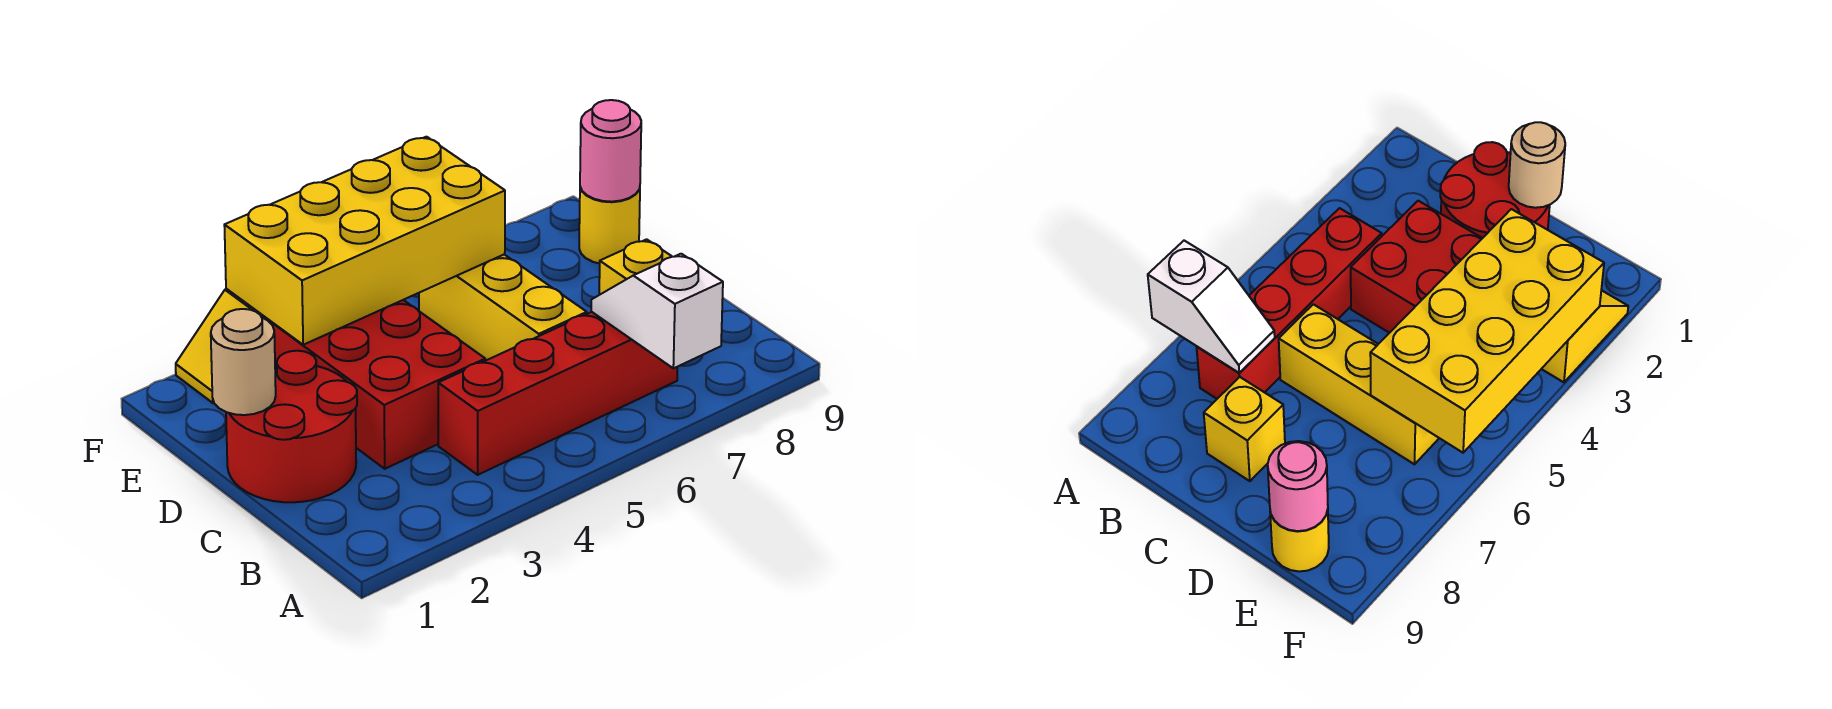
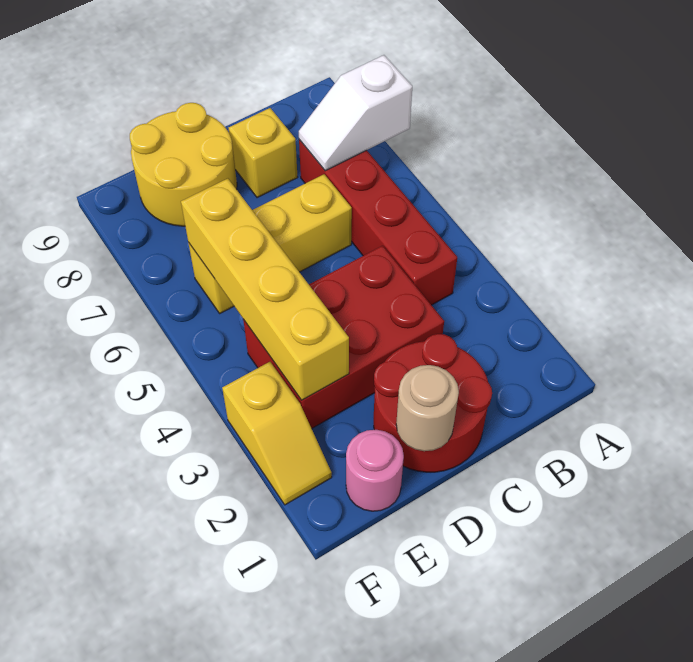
yellow brick E3:F6 level 2 -> yellow brick E3:E6 level 2
yellow round brick E9 level 1 -> yellow round brick D8:E9 level 1
pink round brick E9 level 2 -> pink round brick E1 level 1

